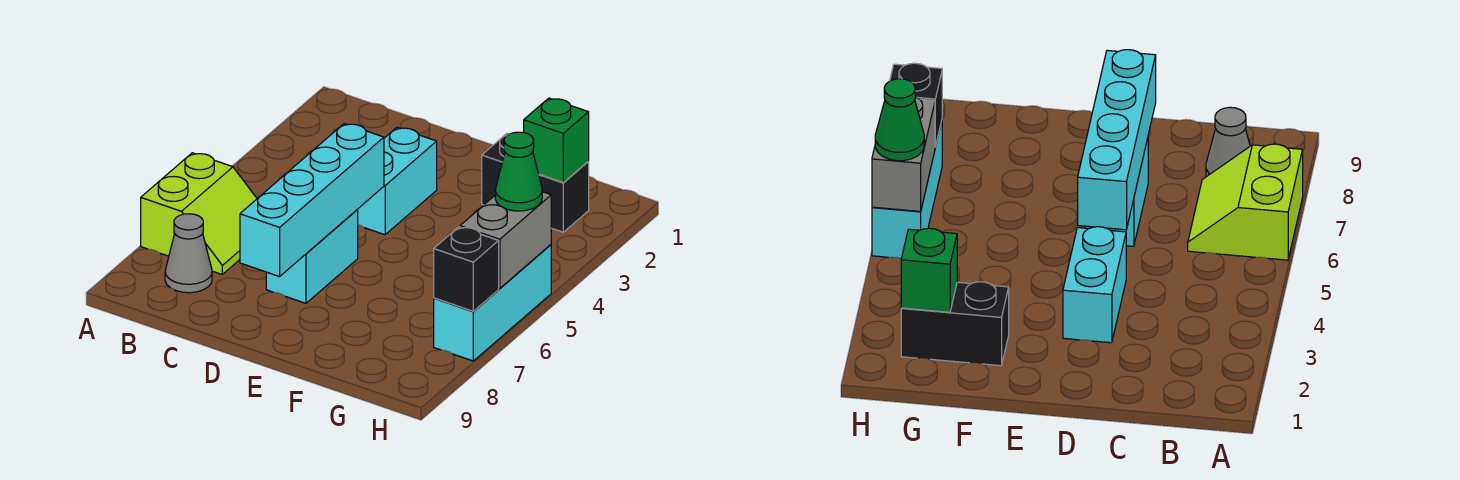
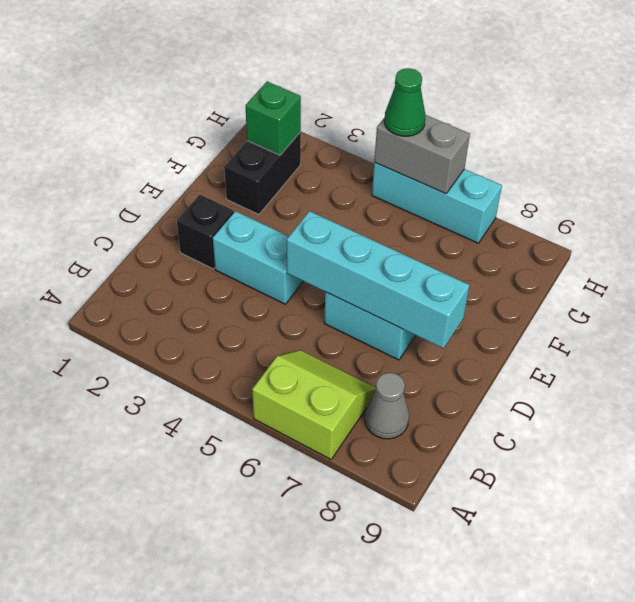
black brick H7 level 2 -> black brick D2 level 1

